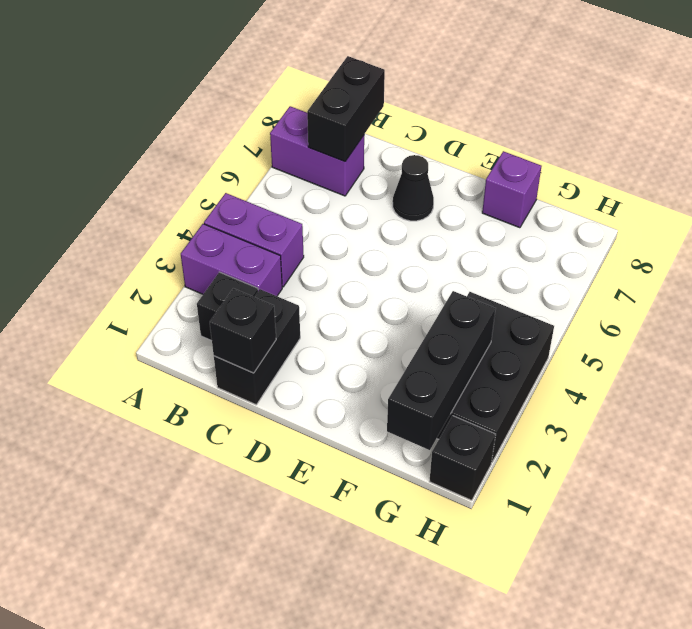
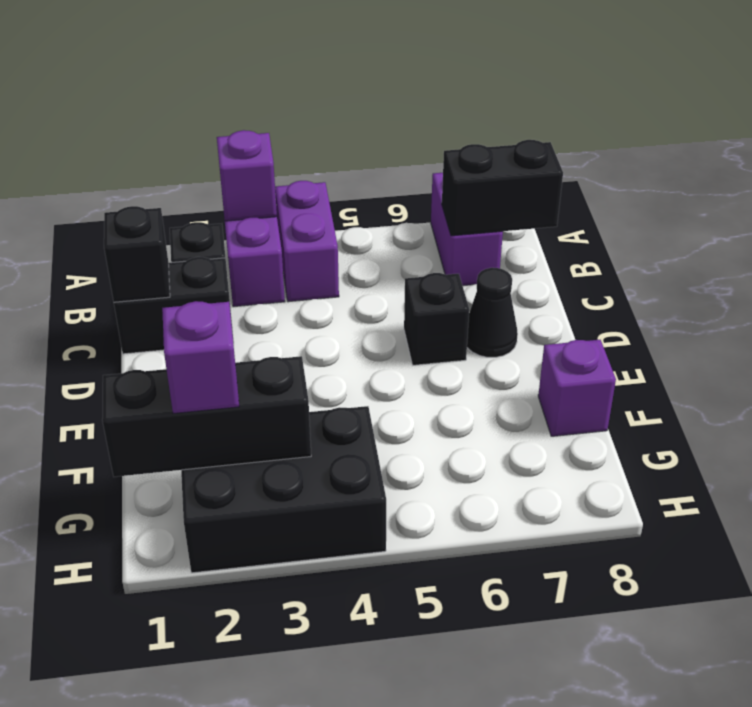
none -> purple brick A3 level 2
none -> purple brick G2 level 3
black brick H1 level 1 -> black brick D6 level 1

